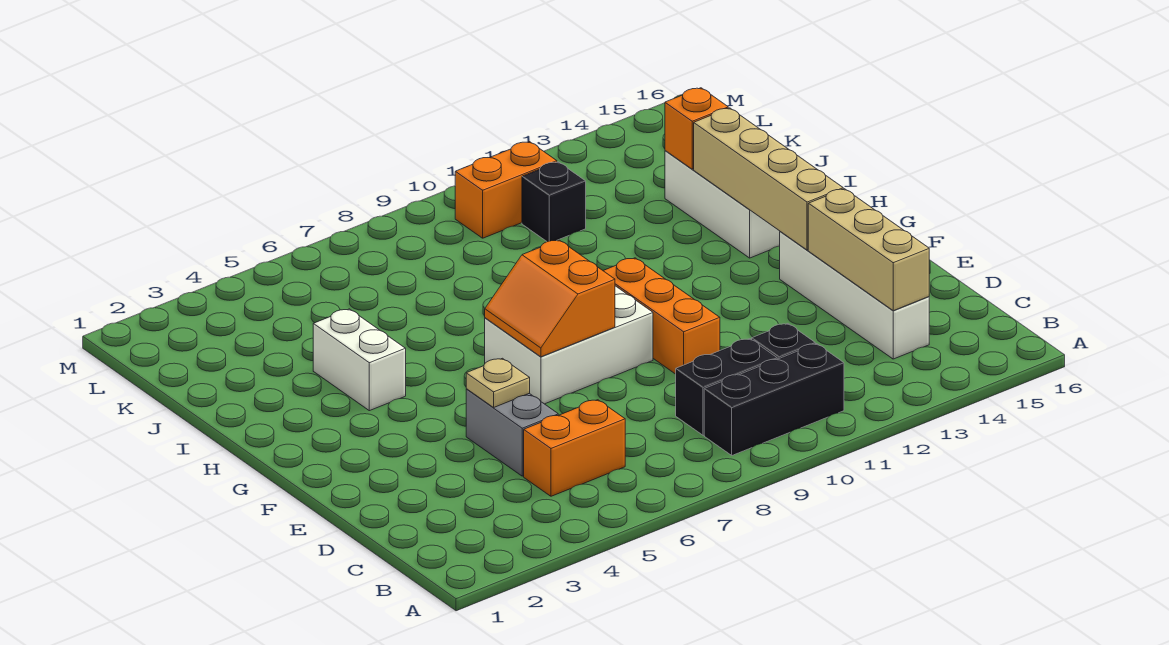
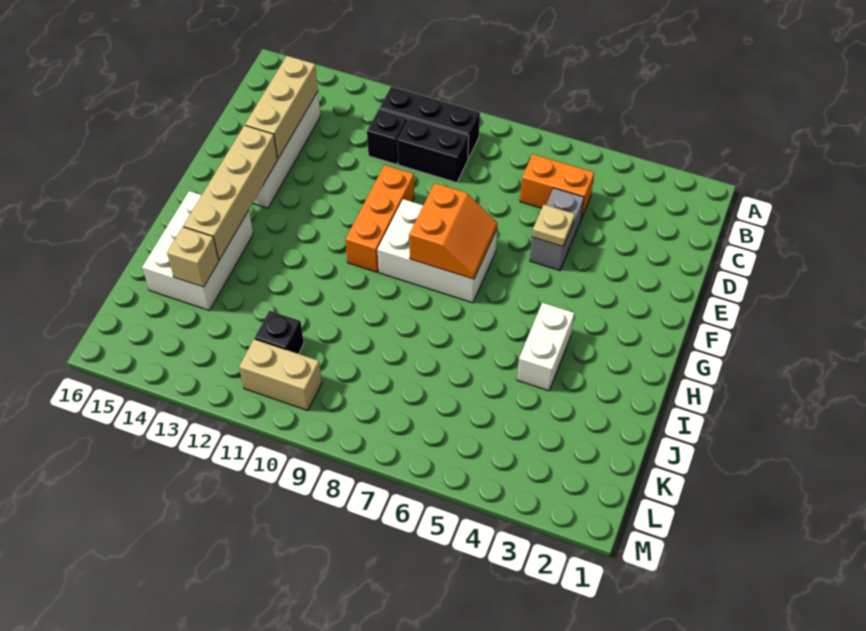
orange brick J14 level 2 -> tan brick J14 level 2
orange brick L10:L11 level 1 -> tan brick L10:L11 level 1

